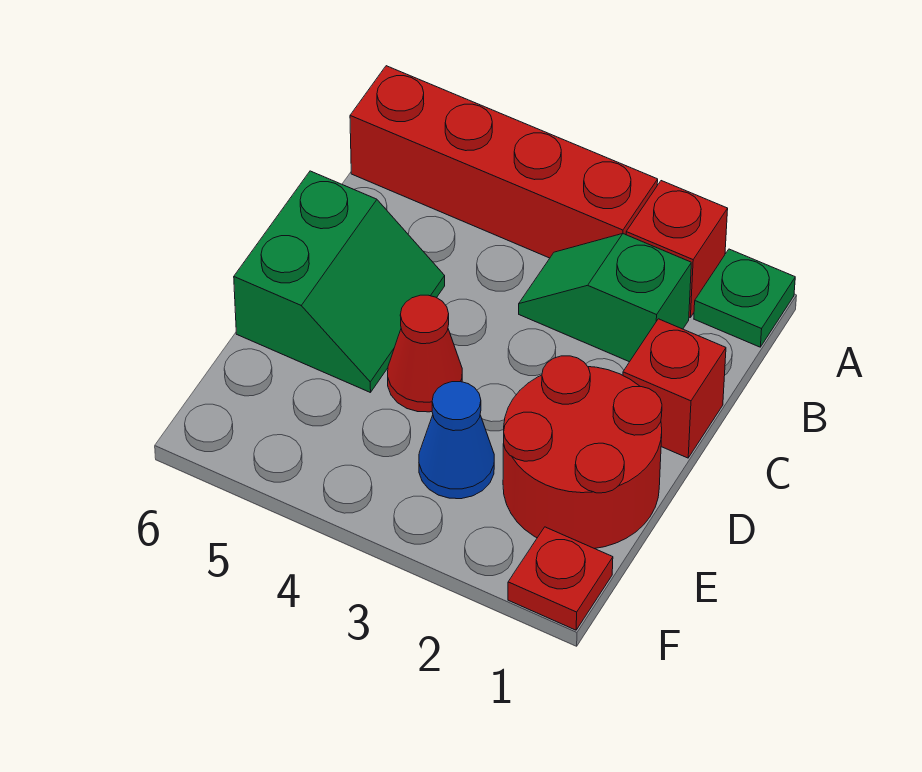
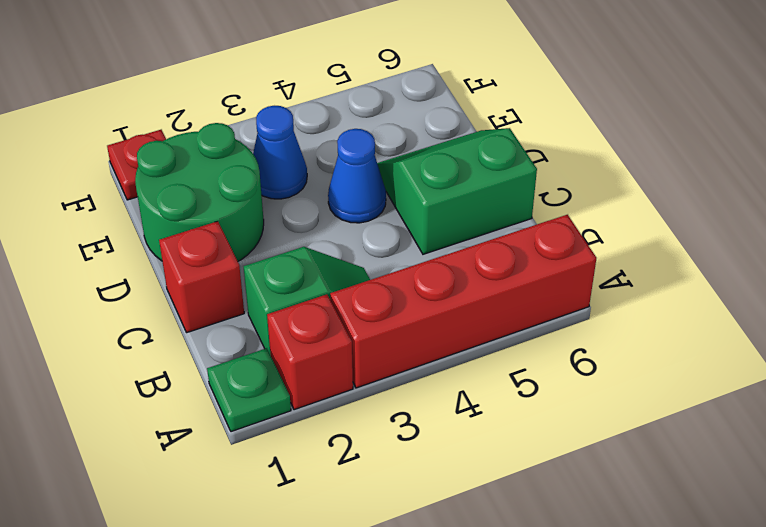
green slope C5:D6 level 1 top 6 -> green slope C5:D6 level 1 top C
red round brick D1:E2 level 1 -> green round brick D1:E2 level 1
red cone D4 level 1 -> blue cone D4 level 1

